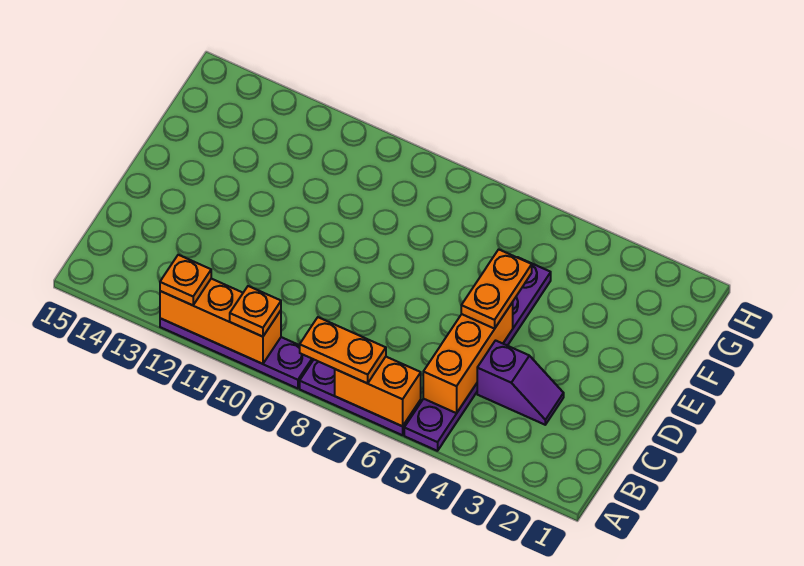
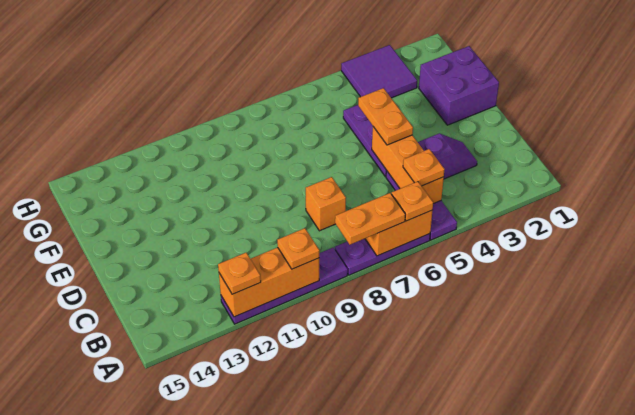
none -> orange plate A6 level 3
none -> orange plate B5 level 3
none -> orange brick C8 level 1
none -> purple brick E1:F2 level 1
none -> purple tile G3:H4 level 1

